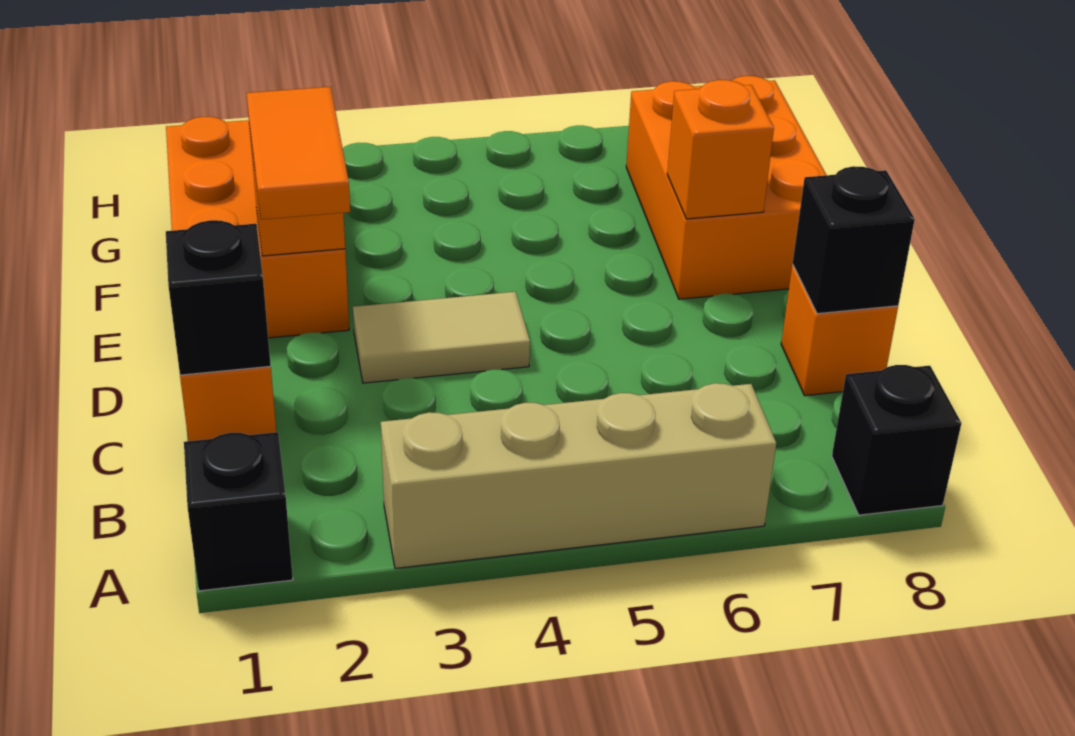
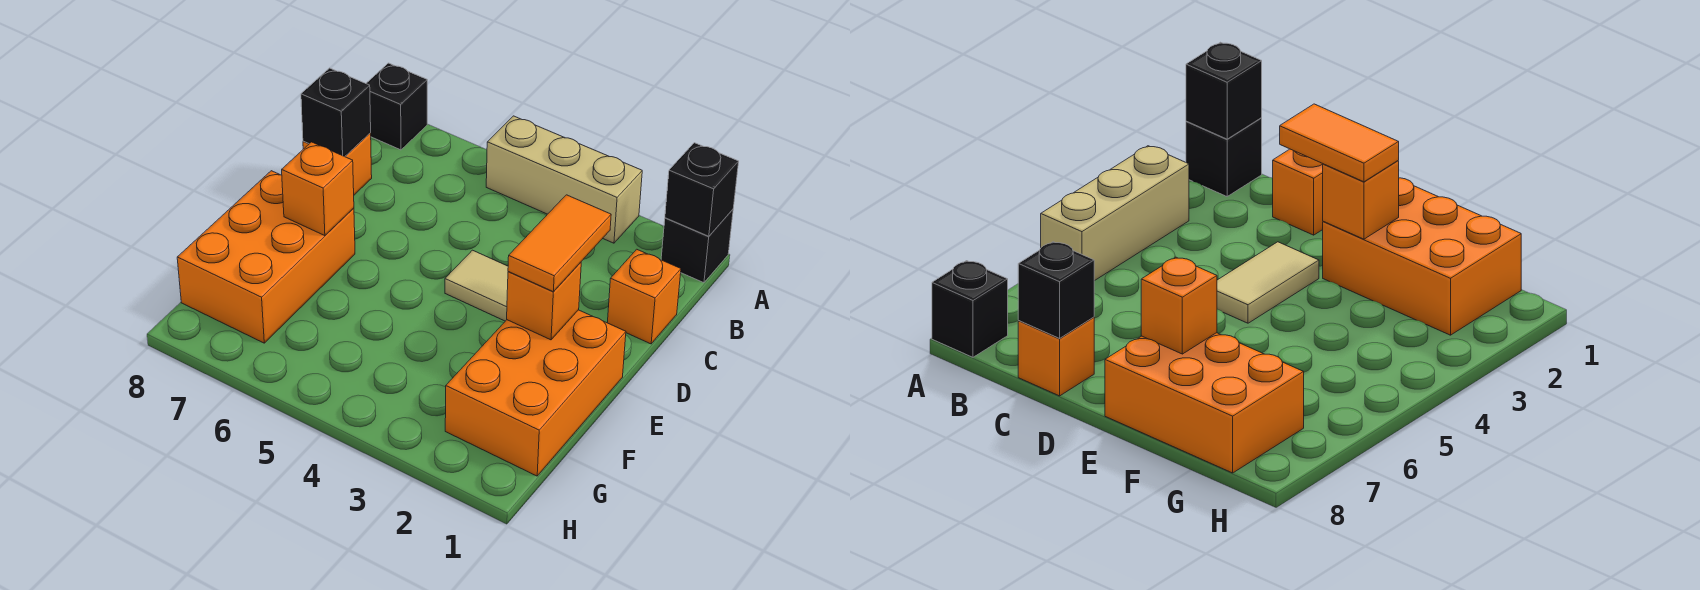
tan brick A3:A6 level 1 -> tan brick A3:A5 level 1
black brick C1 level 2 -> black brick A1 level 2

